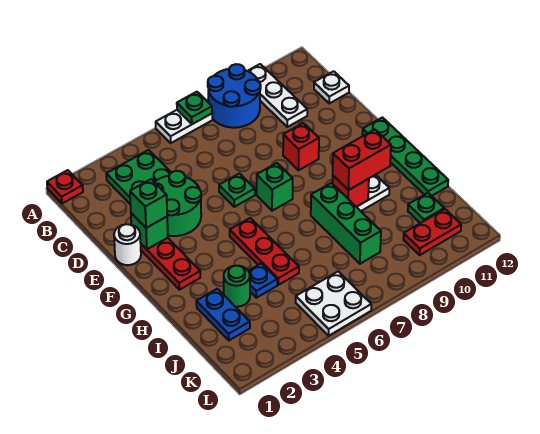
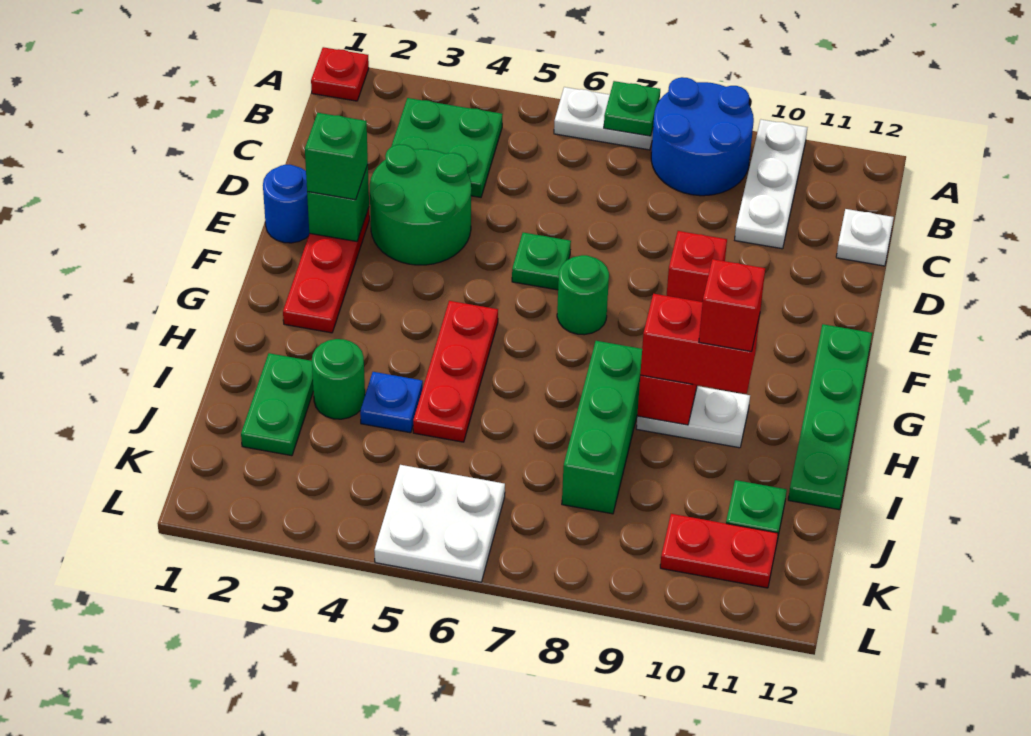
white round brick E1 level 1 -> blue round brick E1 level 1
green brick F7 level 1 -> green round brick F7 level 1
none -> red brick H10 level 4
blue plate I2:J2 level 1 -> green plate I2:J2 level 1

